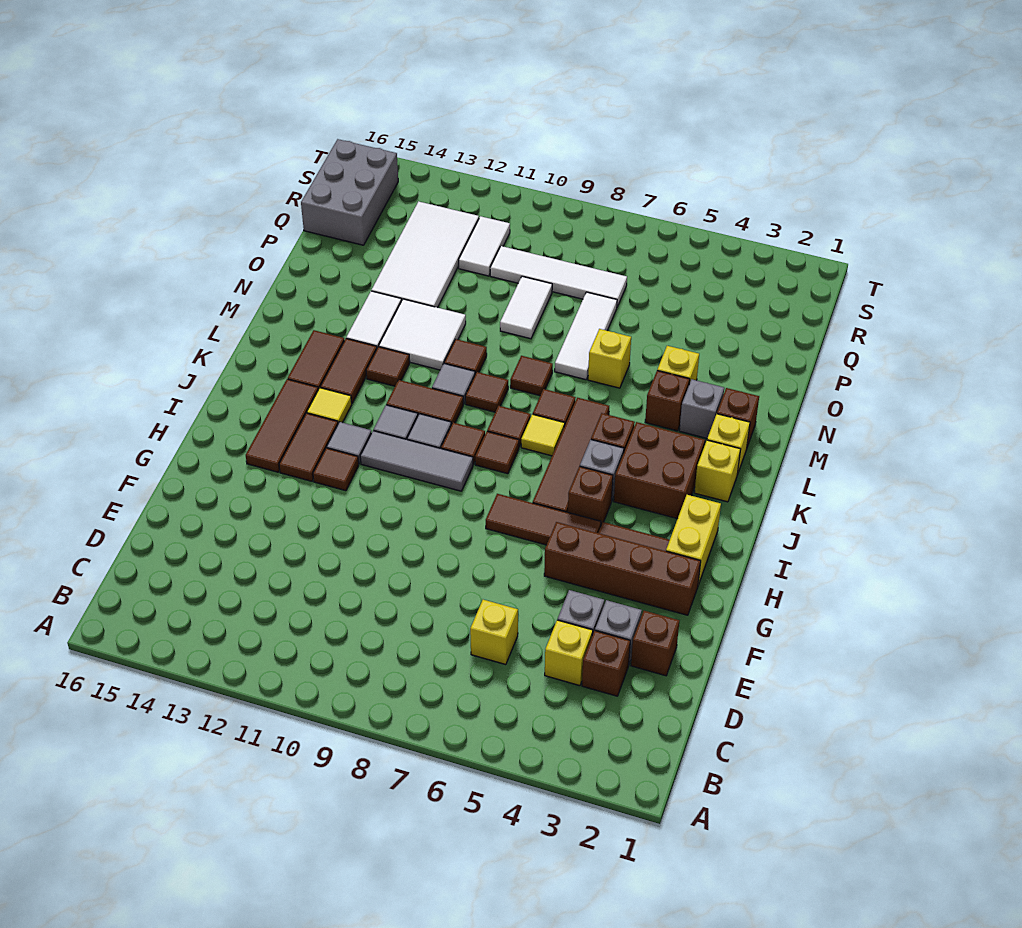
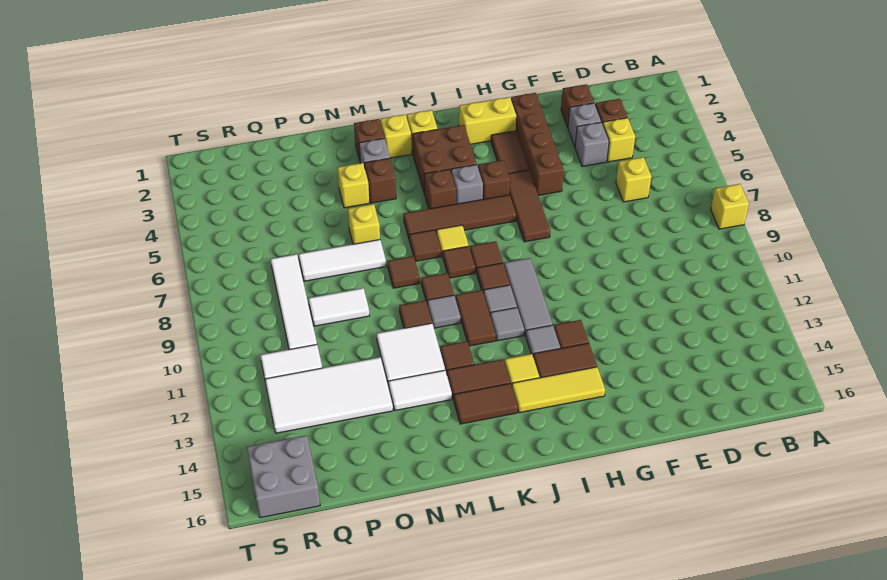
none -> yellow brick A8 level 1
brown tile H14:J14 level 1 -> yellow tile H14:J14 level 1
grey brick Q15:S16 level 1 -> grey brick R15:S16 level 1

